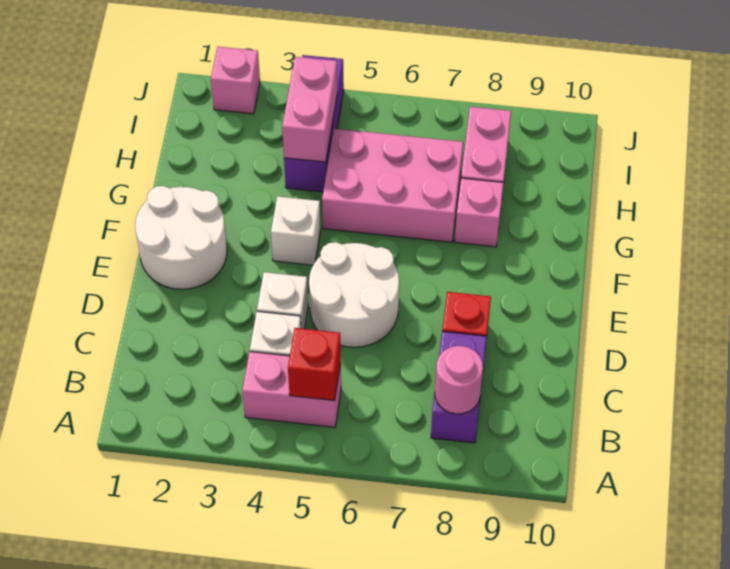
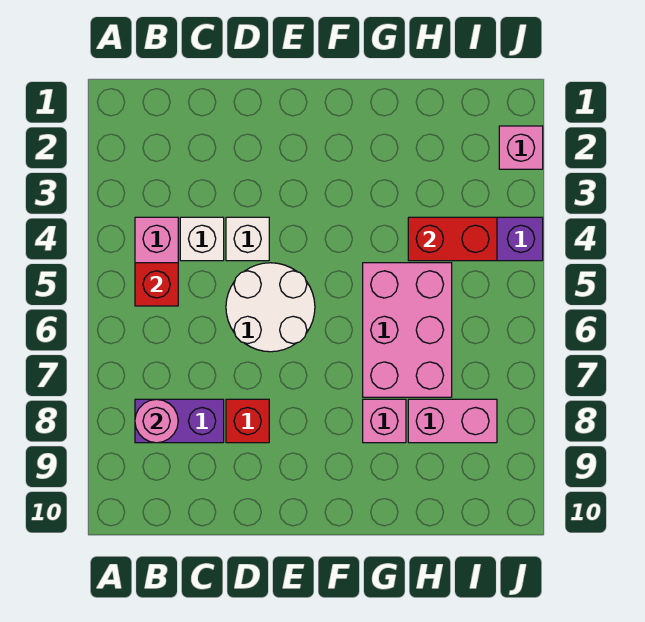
white round brick E1:F2 level 1 -> none
white brick F4 level 1 -> none
pink brick H4:I4 level 2 -> red brick H4:I4 level 2

